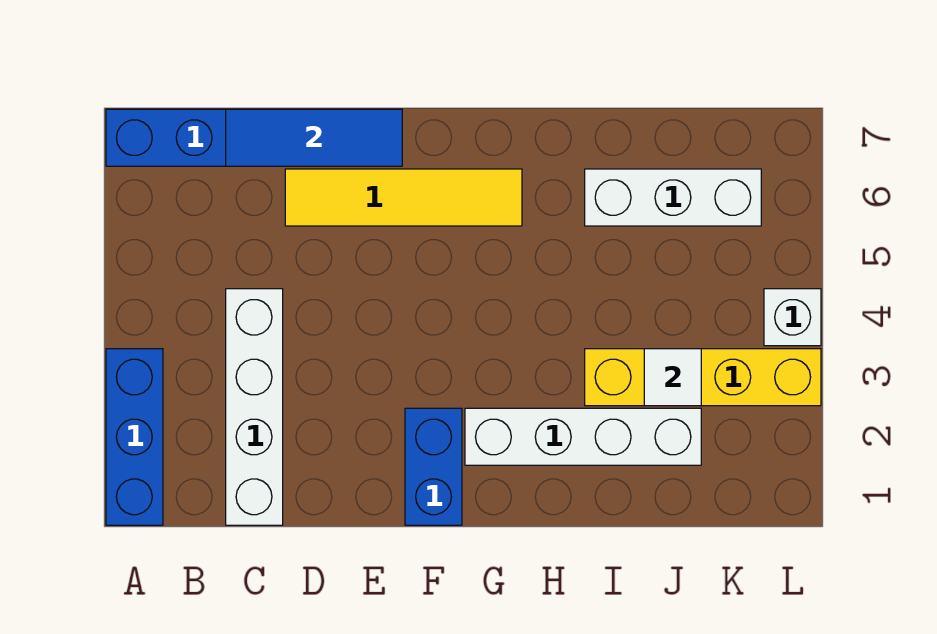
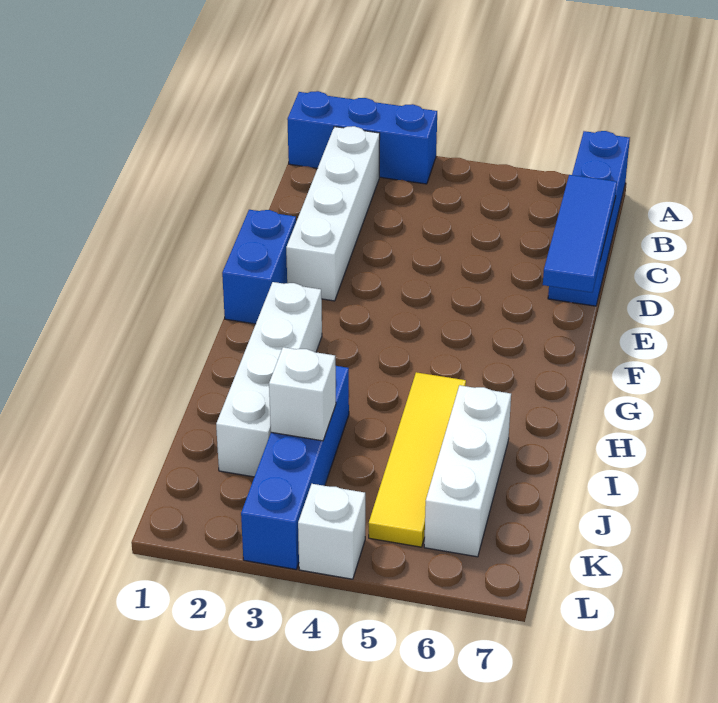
white brick C1:C4 level 1 -> white brick B2:E2 level 1
yellow tile D6:G6 level 1 -> yellow tile H5:K5 level 1
blue brick F1:F2 level 1 -> blue brick E1:F1 level 1
yellow brick I3:L3 level 1 -> blue brick I3:L3 level 1
white tile J3 level 2 -> white brick J3 level 2

